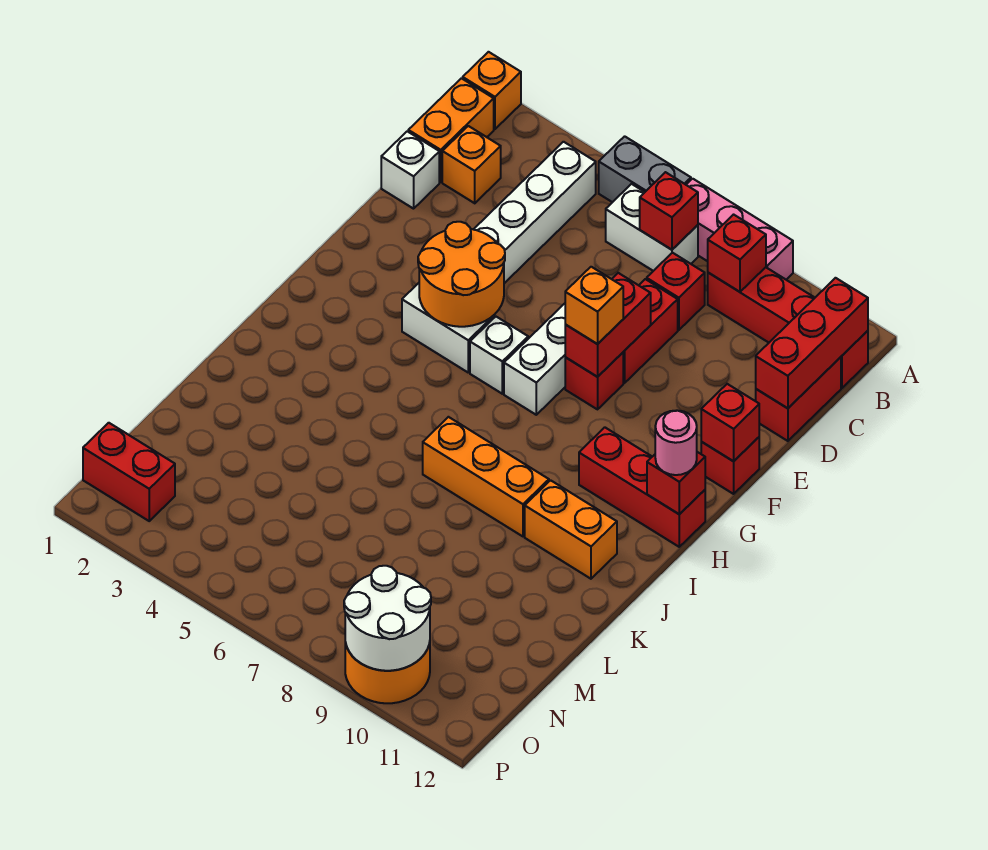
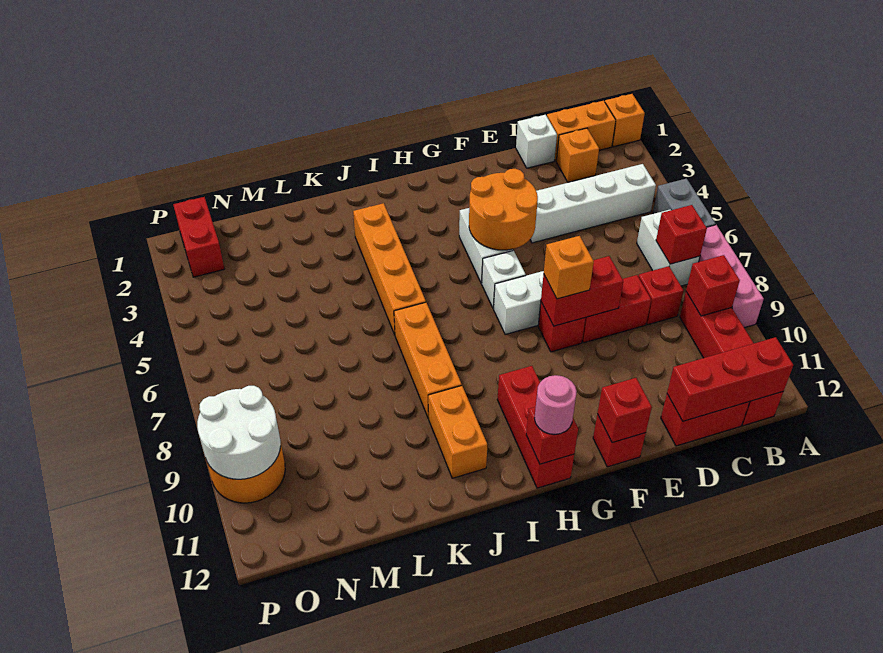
none -> orange brick J3:J6 level 1

